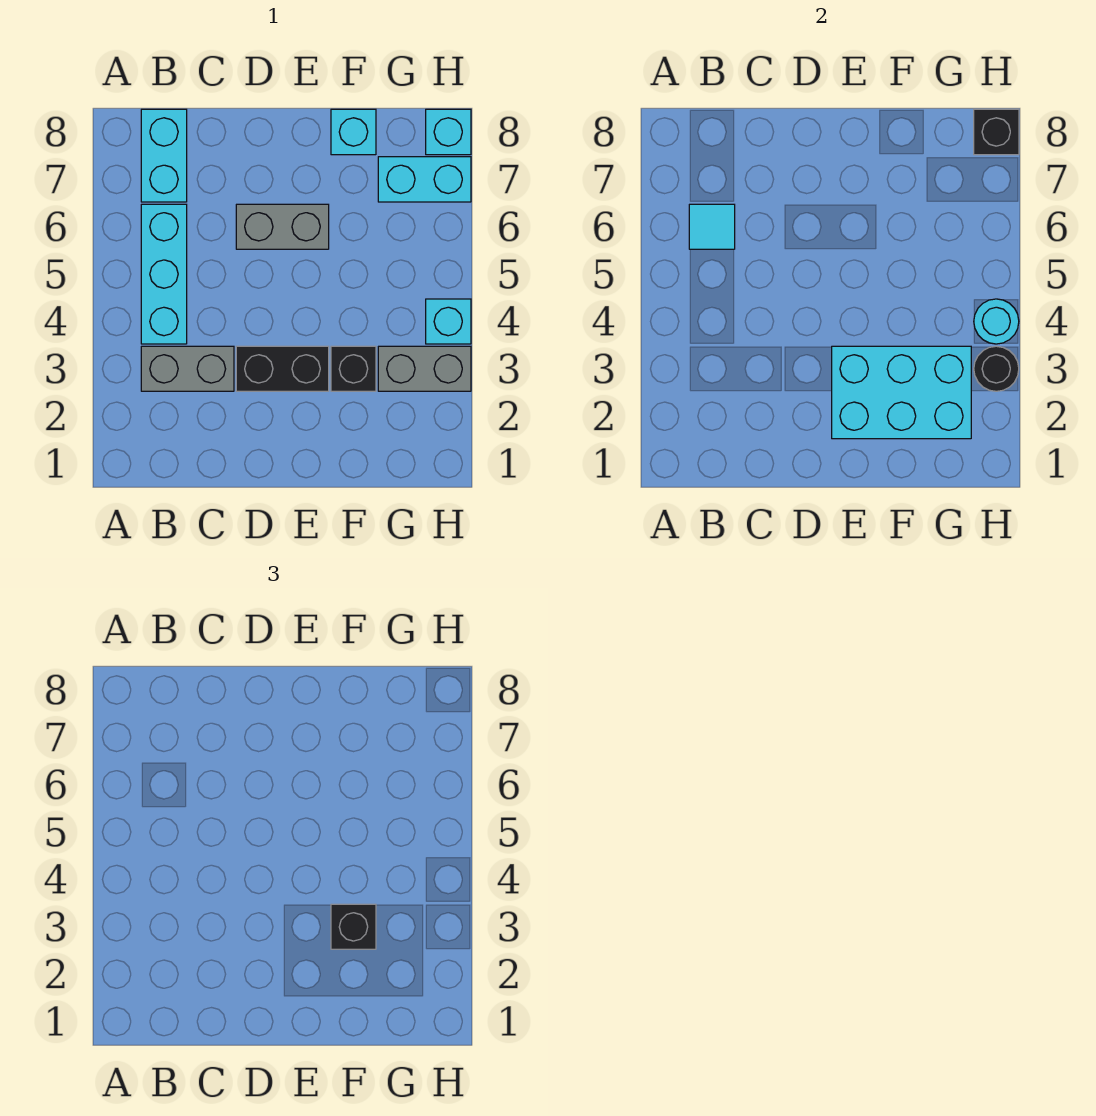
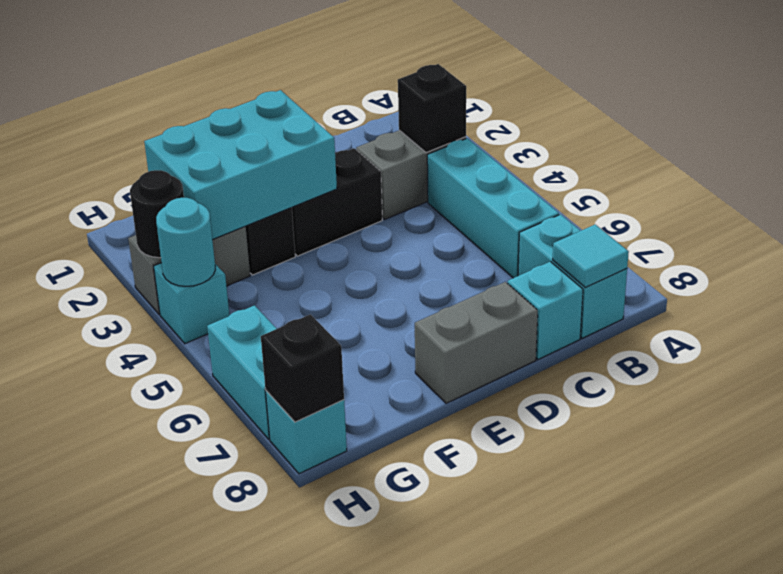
cyan tile B6 level 2 -> cyan tile B8 level 2
grey brick D6:E6 level 1 -> grey brick D8:E8 level 1
black brick F3 level 3 -> black brick B3 level 2
cyan brick F8 level 1 -> cyan brick C8 level 1
cyan brick G7:H7 level 1 -> cyan brick H6:H7 level 1

